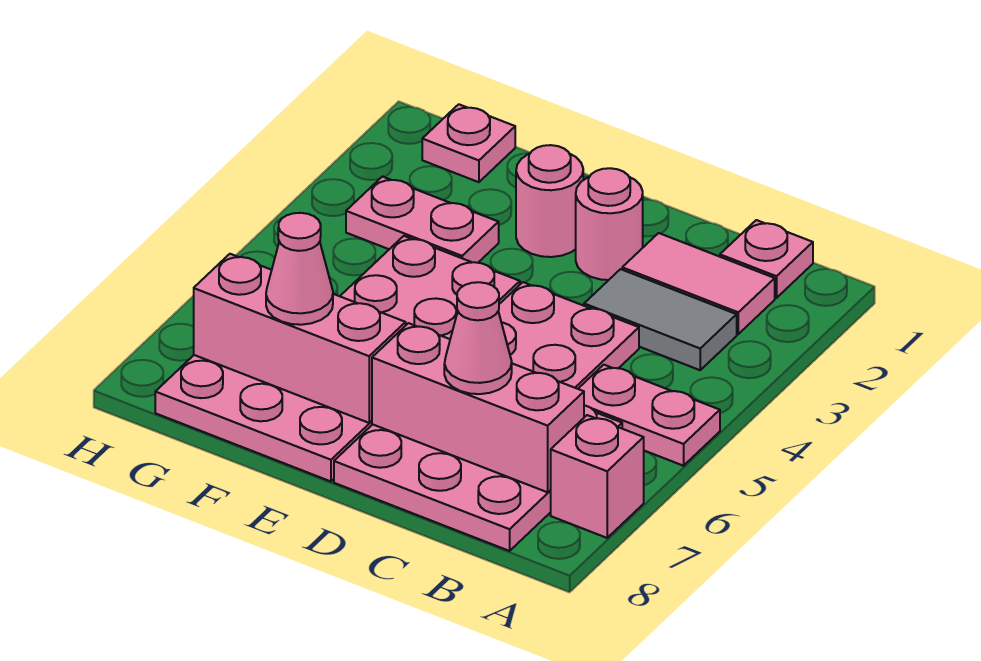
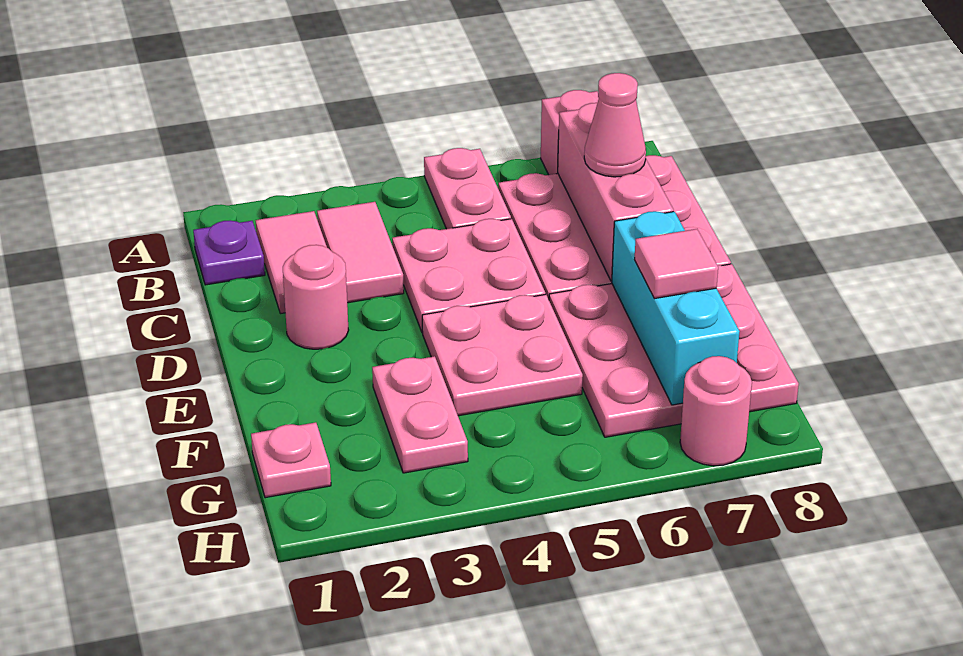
pink plate B1 level 1 -> purple plate B1 level 1
grey tile B3:C3 level 1 -> pink tile B3:C3 level 1
pink round brick E2 level 1 -> pink round brick H7 level 1
pink brick E7:G7 level 2 -> cyan brick E7:G7 level 2
pink cone F7 level 3 -> pink tile F7 level 3

